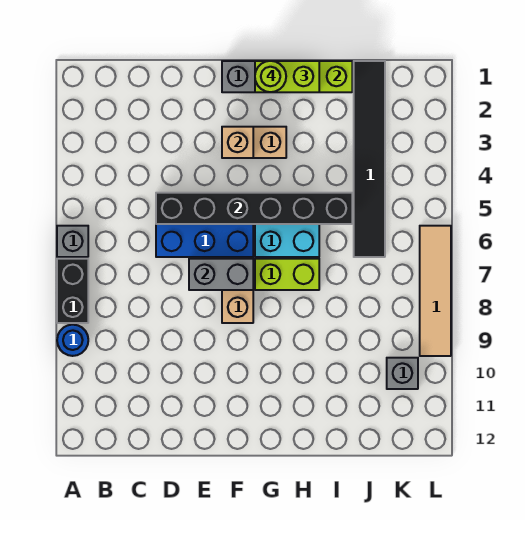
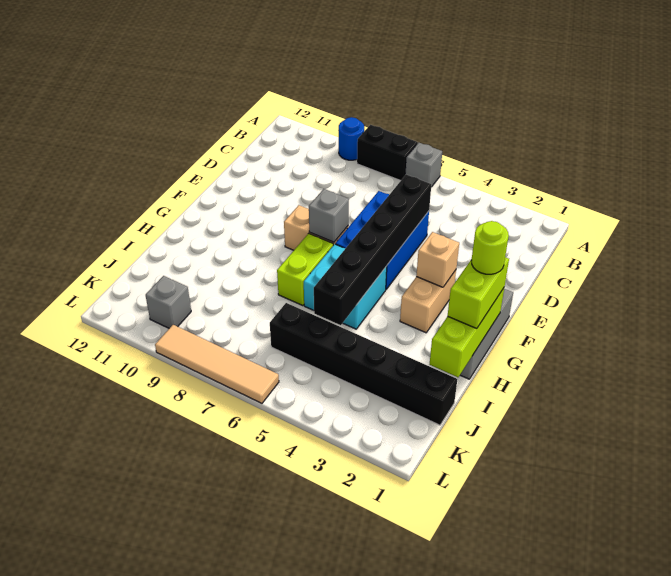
grey brick E7:F7 level 2 -> grey brick F7 level 2
black tile J1:J6 level 1 -> black brick J1:J6 level 1

